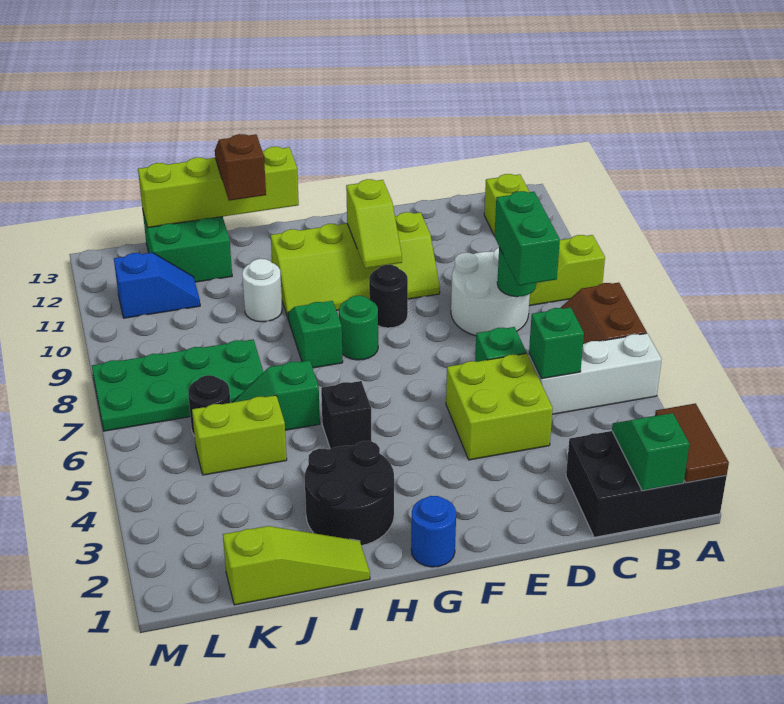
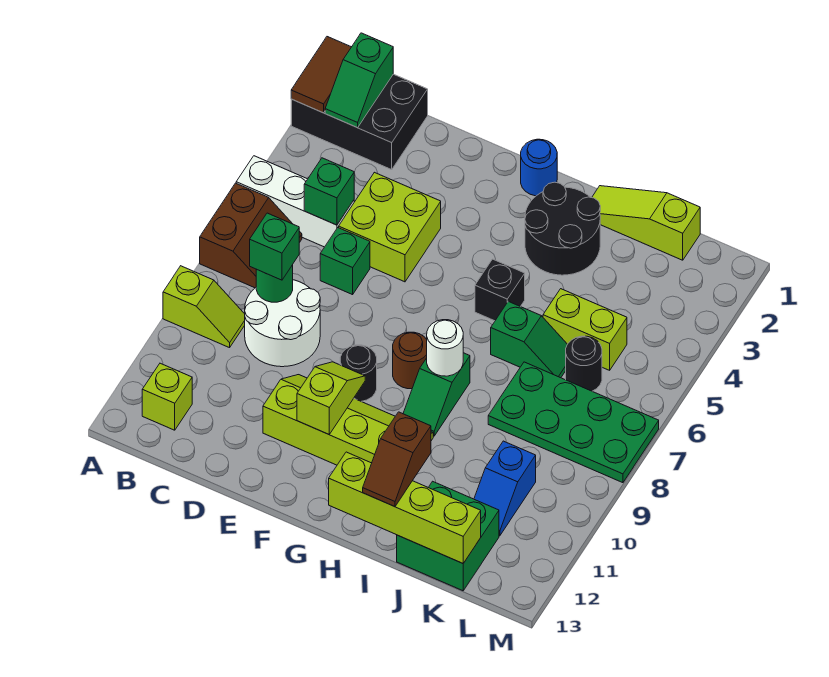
green brick C7:C8 level 3 -> green brick C8 level 3
green round brick G8 level 1 -> brown round brick G8 level 1
white round brick I10 level 1 -> white round brick H8 level 2
blue slope K11:L11 level 1 top L -> blue slope K10:K11 level 1 top 10

